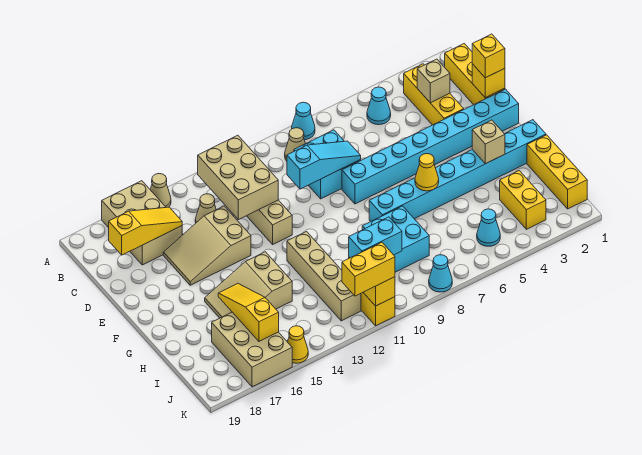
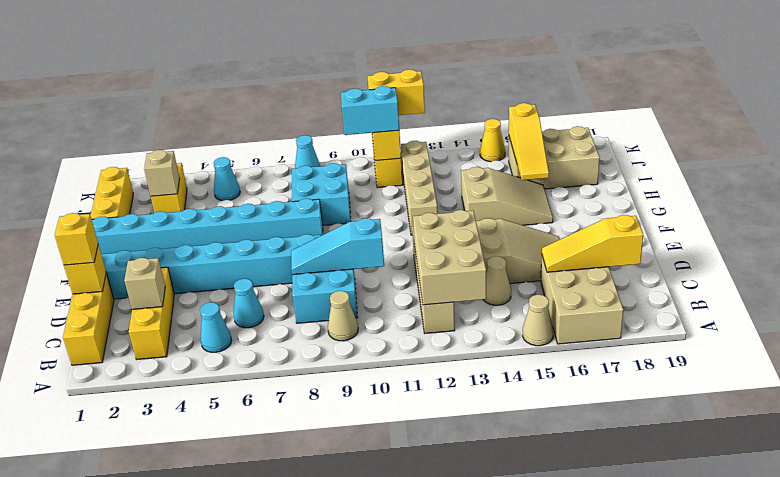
cyan cone A8 level 1 -> cyan cone C6 level 1
tan brick G3 level 2 -> tan brick I3 level 2
yellow cone G6 level 2 -> none
tan brick I16:K17 level 1 -> tan brick I16:J18 level 1

